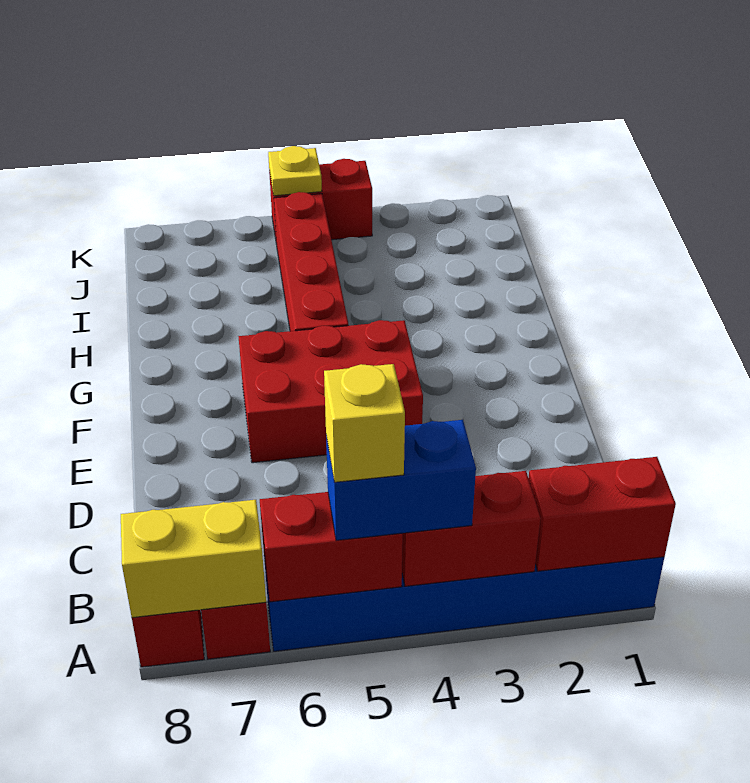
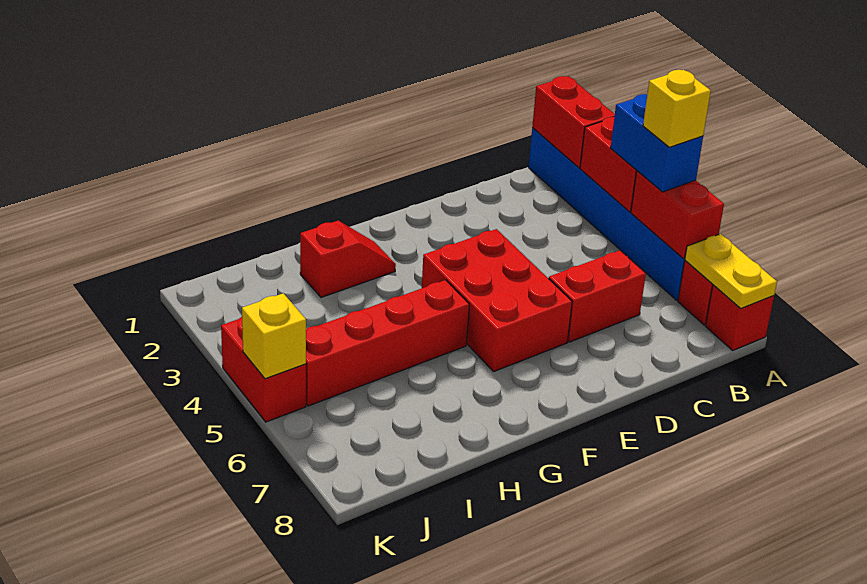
yellow brick A7:A8 level 2 -> yellow plate A7:A8 level 2
none -> red brick C6:D6 level 1
none -> red slope G2:H2 level 1 top H
yellow plate K5 level 2 -> yellow brick K5 level 2

